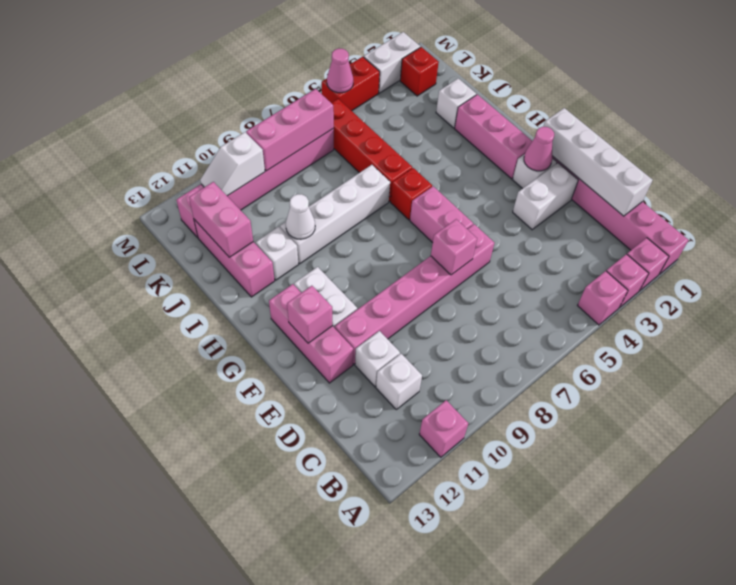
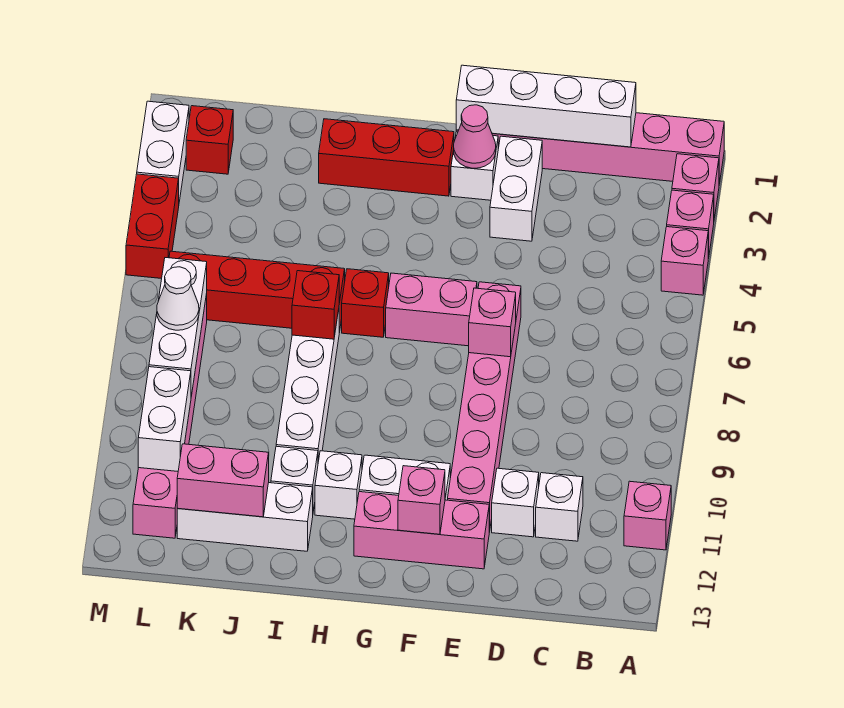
pink brick G2:I2 level 1 -> red brick G2:I2 level 1
none -> red brick I7 level 2
white cone I10 level 2 -> white cone L8 level 3
pink brick I12:K12 level 1 -> white brick I12:K12 level 1
white brick J2 level 1 -> white brick H11 level 1
pink brick L7:L9 level 2 -> white brick L7:L9 level 2
white slope L10:L11 level 2 top 10 -> white brick L10:L11 level 2
pink cone M5 level 2 -> none

